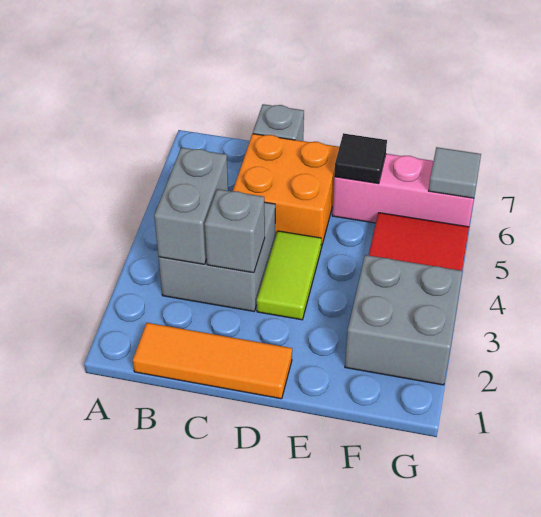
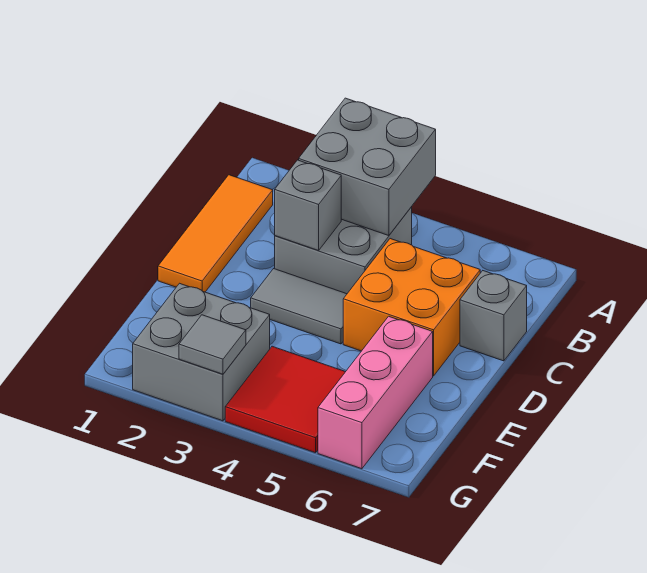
grey brick B3:B4 level 2 -> grey brick A3:B4 level 2
lime tile D3:D4 level 1 -> grey tile D3:D4 level 1
black tile E6 level 2 -> none
grey tile G6 level 2 -> grey tile G3 level 2

